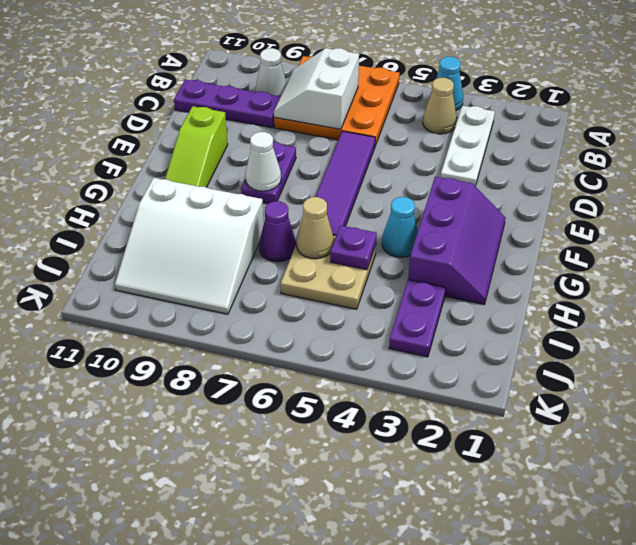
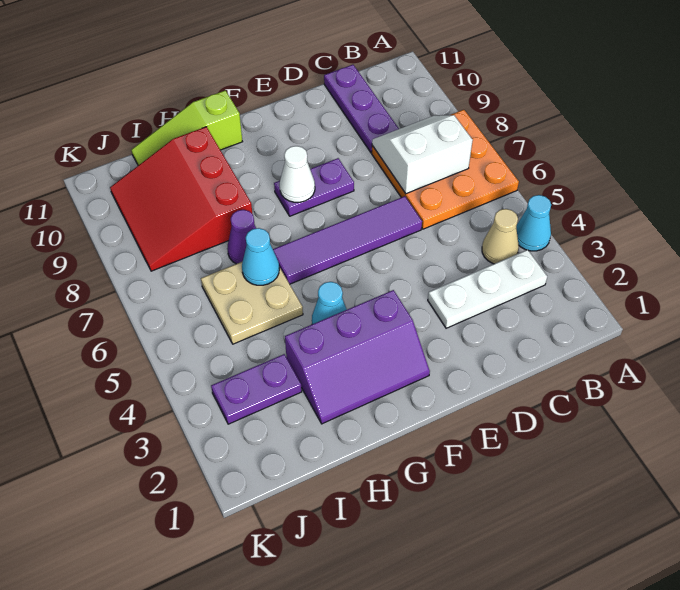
white cone B9 level 1 -> none
lime slope E10:G10 level 1 top E -> lime slope G11:I11 level 1 top G
purple plate H5 level 2 -> none
tan cone H6 level 2 -> cyan cone H6 level 2
white slope H8:J10 level 1 top H -> red slope H8:J10 level 1 top H

